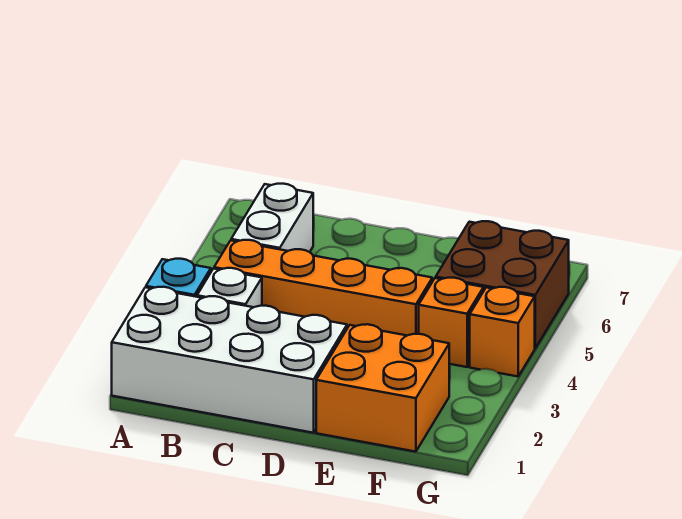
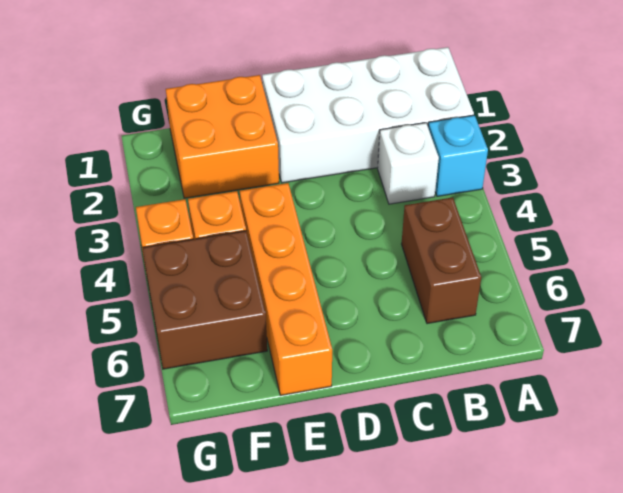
orange brick B4:E4 level 1 -> orange brick E4:E7 level 1
white brick B5:B6 level 1 -> brown brick B5:B6 level 1

